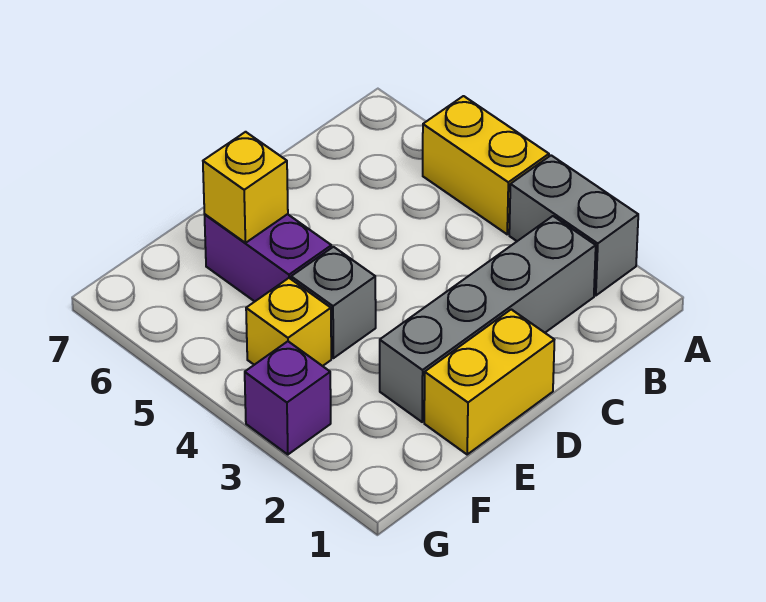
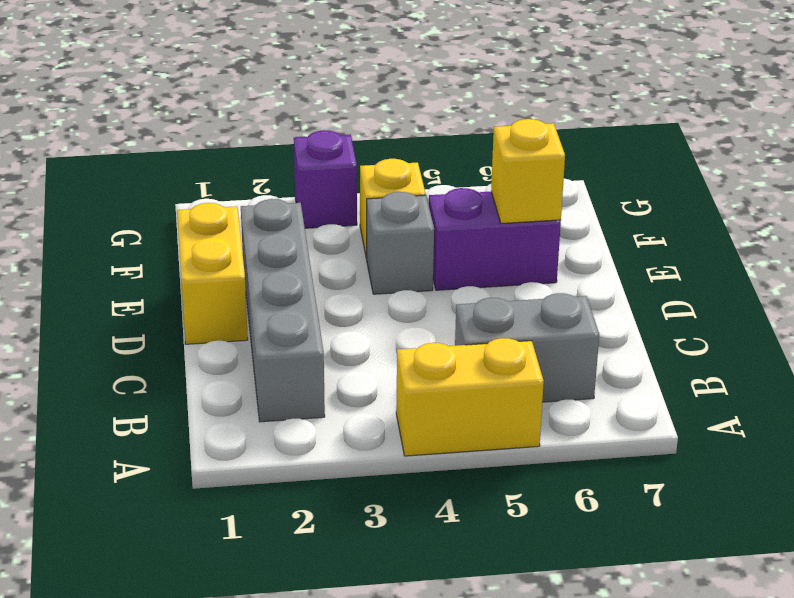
grey brick A2:A3 level 1 -> grey brick B5:B6 level 1

